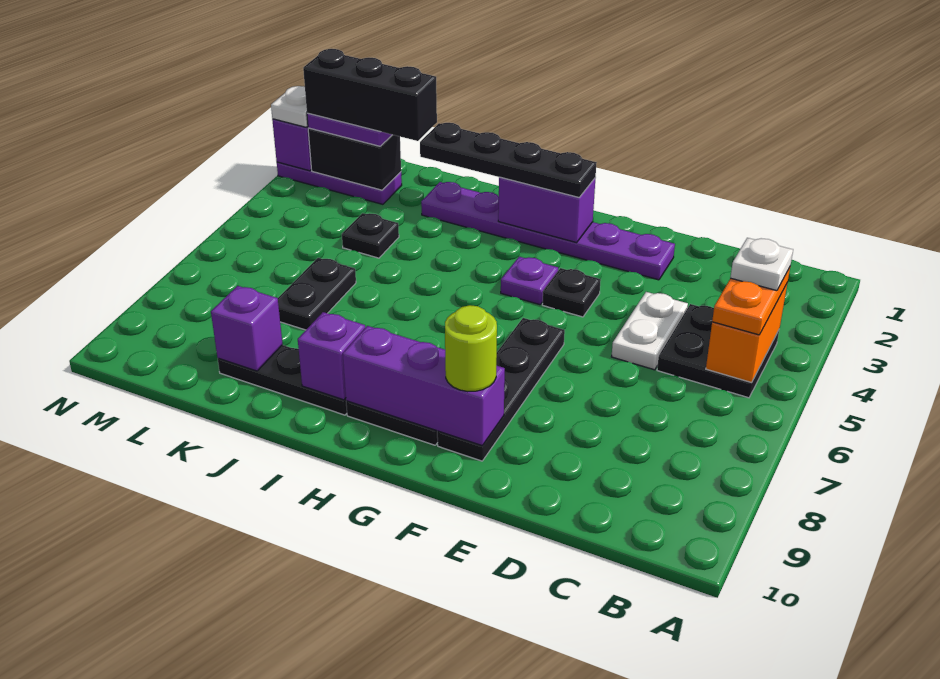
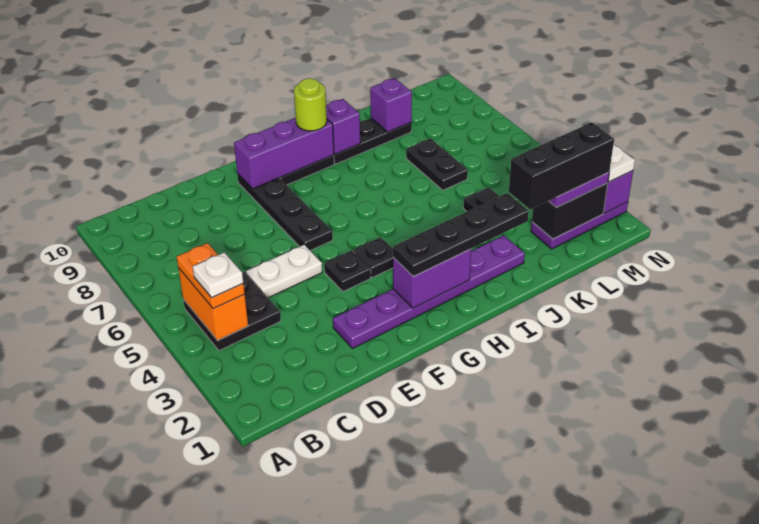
white plate D4:D5 level 1 -> white plate D5:E5 level 1
lime round brick F9 level 3 -> lime round brick H9 level 3
purple plate G4 level 1 -> black plate G4 level 1

